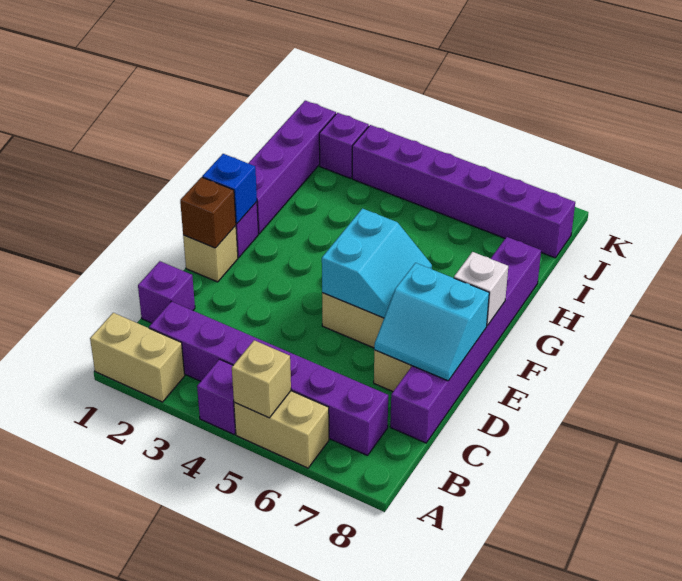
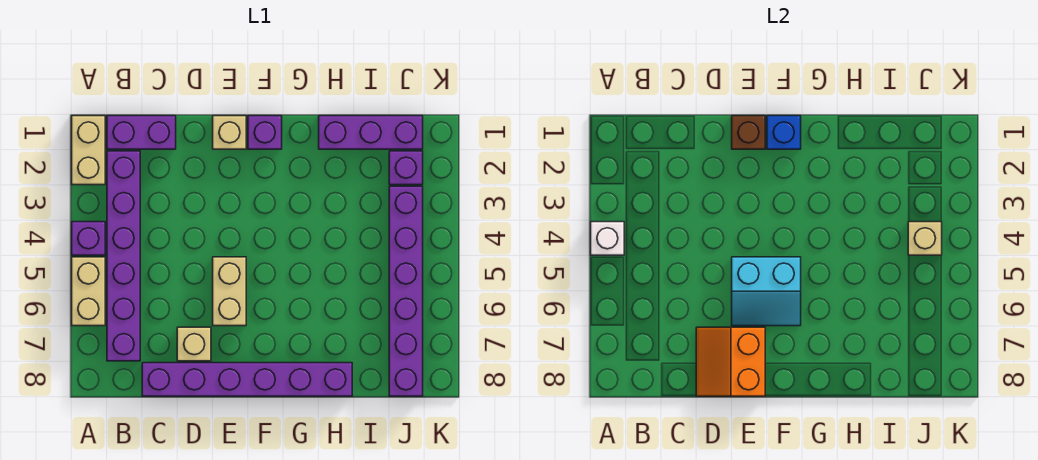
tan brick A5 level 2 -> tan brick J4 level 2
purple brick C1 level 1 -> purple brick B1:C1 level 1
cyan slope D7:E8 level 2 top E -> orange slope D7:E8 level 2 top E
white brick F8 level 2 -> white brick A4 level 2
purple brick G1:J1 level 1 -> purple brick H1:J1 level 1

